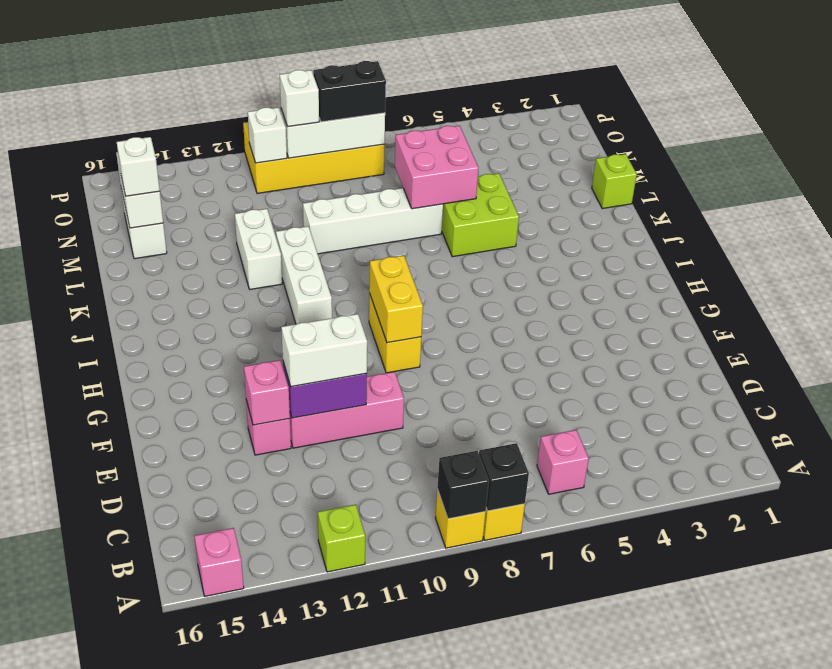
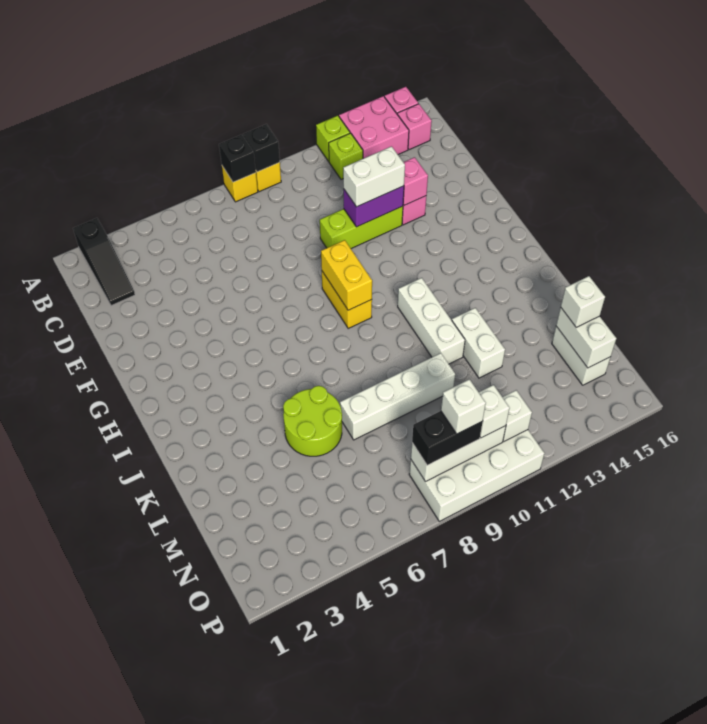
none -> black slope A2:C2 level 1 top A
pink brick B6 level 1 -> pink brick B15 level 1
pink brick E10:E12 level 1 -> lime brick E10:E12 level 1
lime brick K5:L6 level 1 -> lime round brick K5:L6 level 1
lime brick L1 level 1 -> lime brick B12 level 1
pink brick L6:M7 level 2 -> pink brick A13:B14 level 1
yellow brick O8:P11 level 1 -> white brick O8:P11 level 1
none -> white brick O9 level 4

